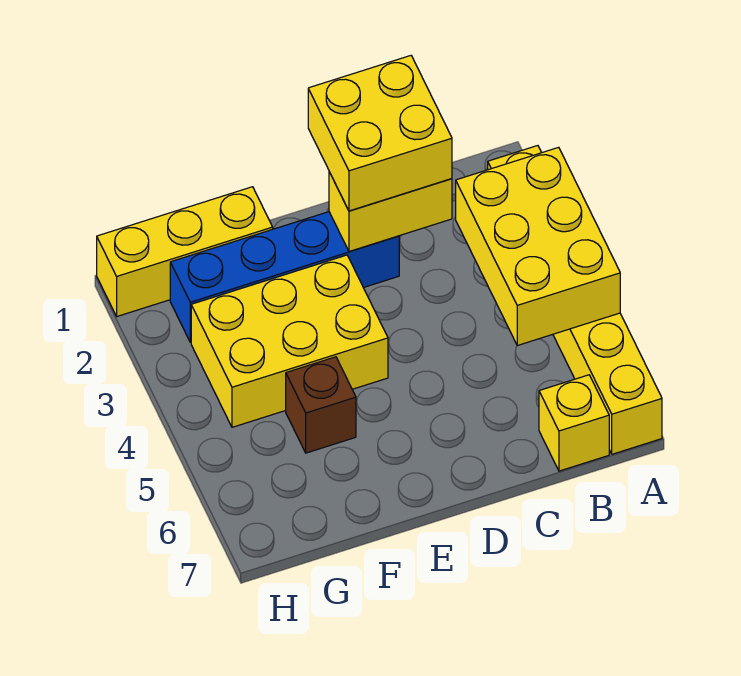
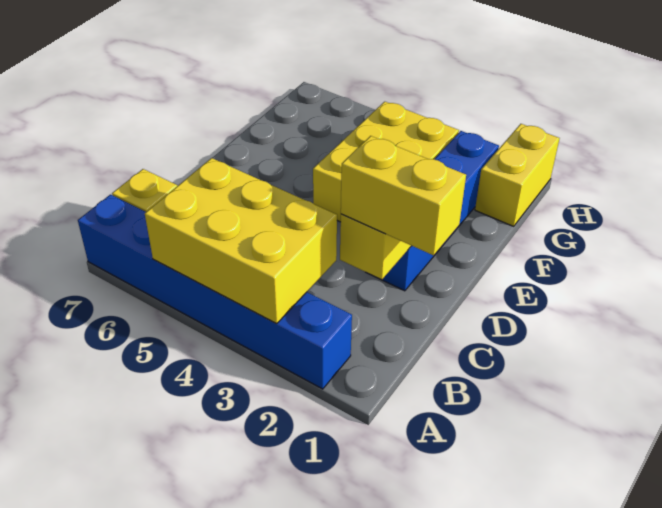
yellow brick A2:A7 level 1 -> blue brick A2:A7 level 1
yellow brick C1:D2 level 3 -> yellow brick C1:C2 level 3
yellow brick F1:H1 level 1 -> yellow brick G1:H1 level 1
brown brick F5 level 1 -> none

